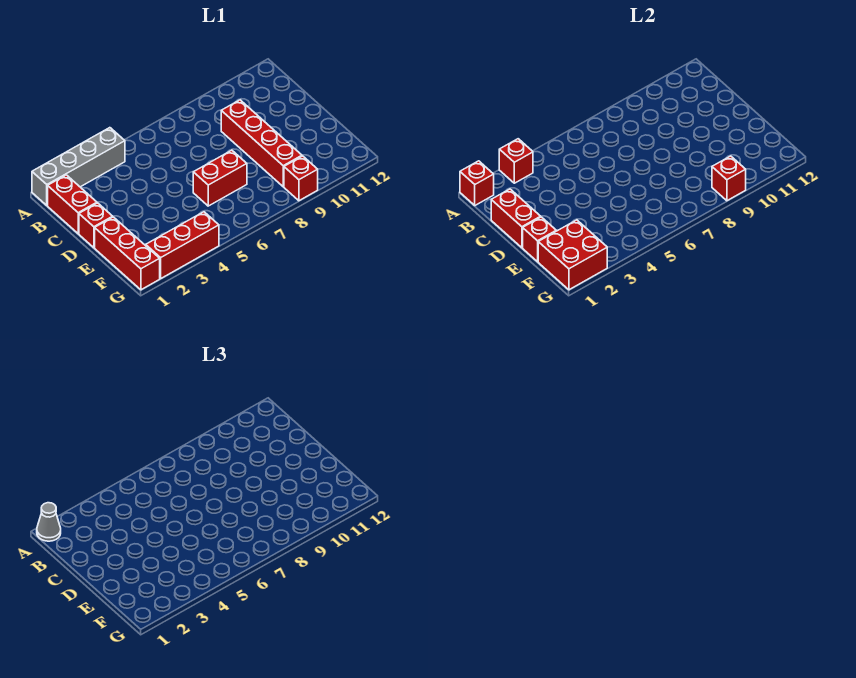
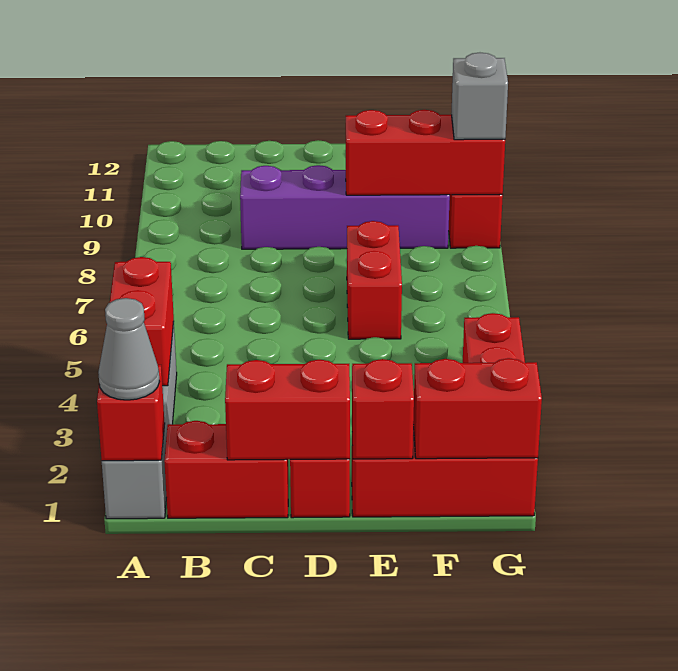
red brick A3 level 2 -> red brick A3:A4 level 2
red brick C9:F9 level 1 -> purple brick C9:F9 level 1
red brick F1:G2 level 2 -> red brick F1:G1 level 2
red brick G9 level 2 -> red brick E9:G9 level 2
none -> grey brick G9 level 3

